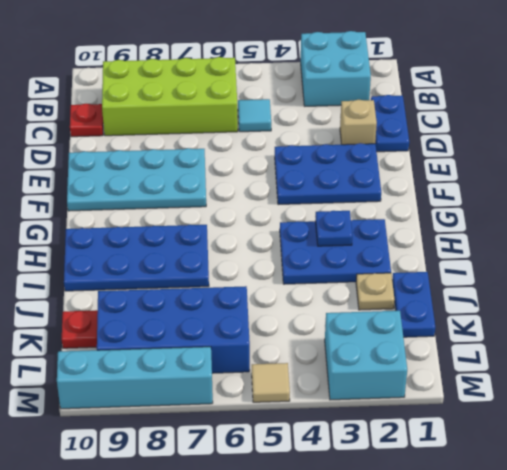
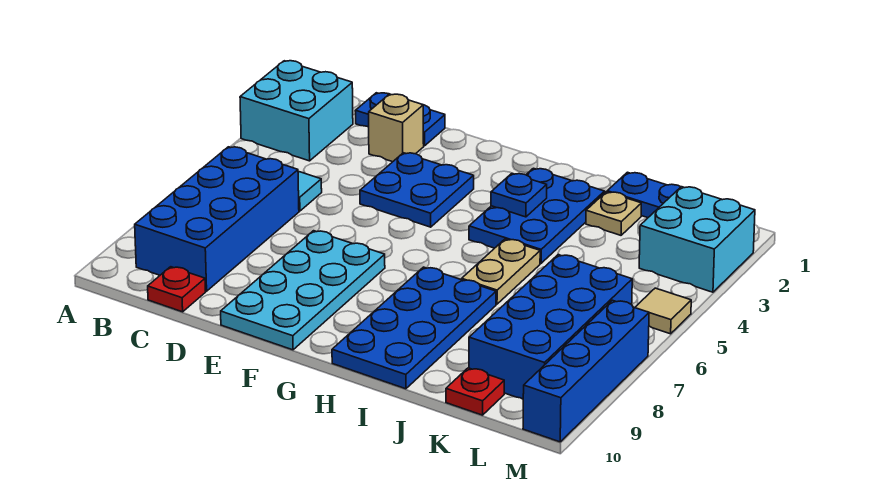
lime brick B6:C9 level 1 -> blue brick B6:C9 level 1
blue plate E2:F4 level 1 -> blue plate E3:F4 level 1
none -> tan plate I5:I6 level 1
cyan brick M7:M10 level 1 -> blue brick M7:M10 level 1

